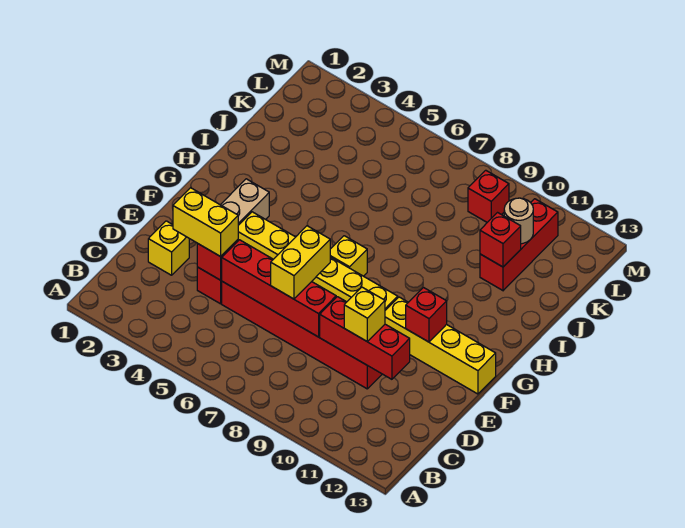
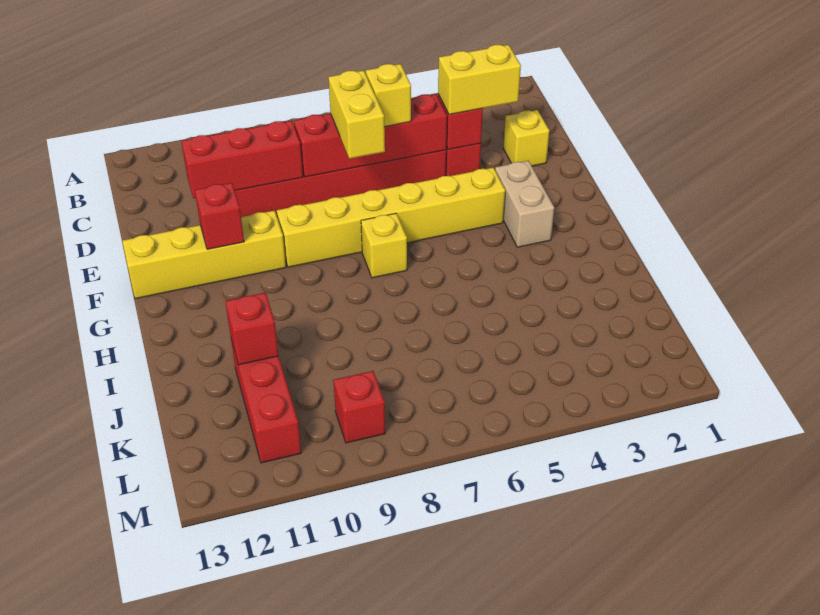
yellow brick D10 level 3 -> yellow brick D6 level 3
tan round brick K11 level 2 -> none

